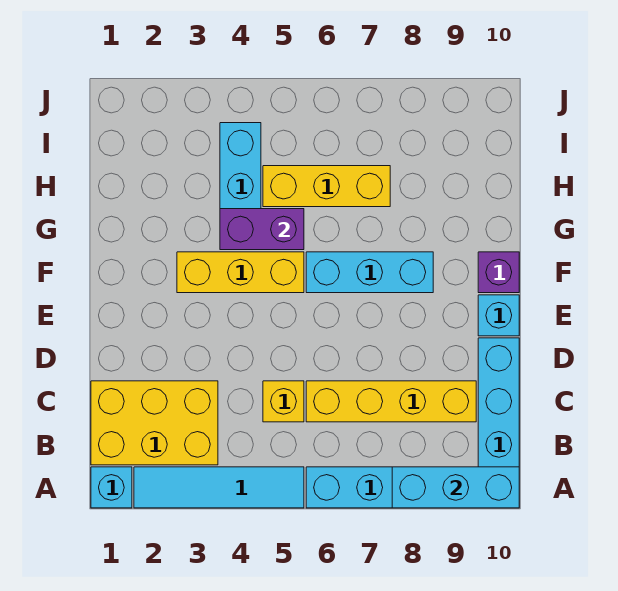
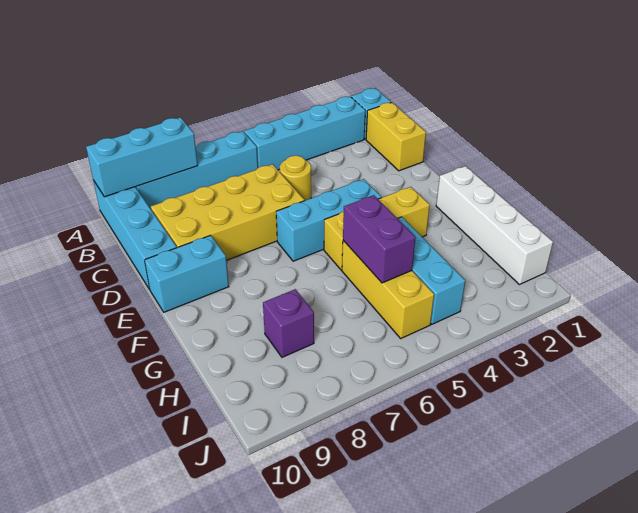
cyan tile A2:A5 level 1 -> cyan brick A2:A5 level 1
yellow brick B1:C3 level 1 -> yellow brick B1:C1 level 1
yellow brick C5 level 1 -> yellow round brick C5 level 1
yellow brick C6:C9 level 1 -> yellow brick C6:D9 level 1
cyan brick E10 level 1 -> cyan brick E9:E10 level 1
none -> white brick F1:I1 level 1
cyan brick F6:F8 level 1 -> cyan brick E4:E6 level 1
purple brick F10 level 1 -> purple brick H8 level 1
purple brick G4:G5 level 2 -> purple brick G5:H5 level 2
yellow brick H5:H7 level 1 -> yellow brick G5:I5 level 1

